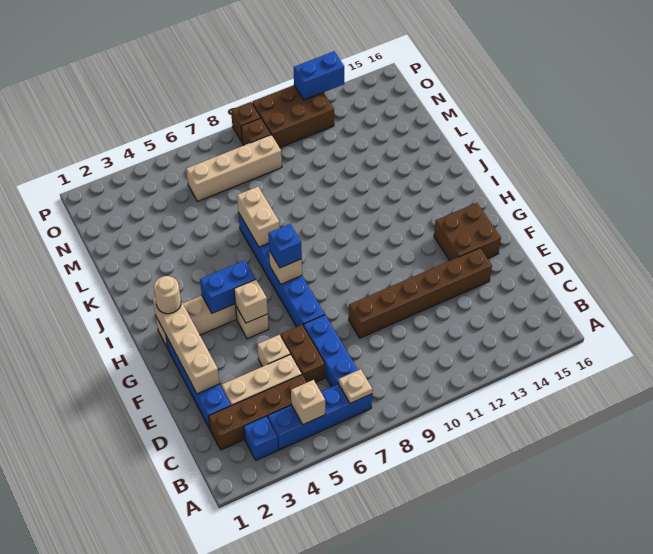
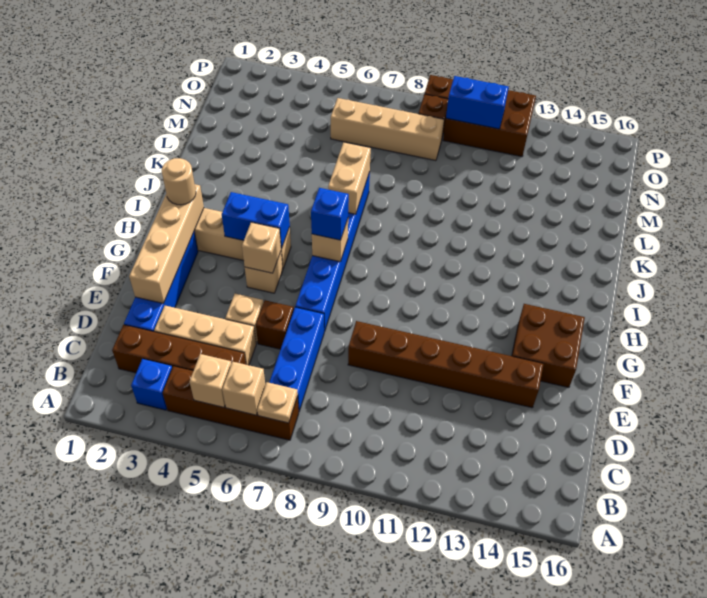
blue brick B4:B7 level 1 -> brown brick B4:B7 level 1
none -> tan brick B6 level 2
brown brick D6:E6 level 1 -> brown brick E6 level 1
blue brick P12:P13 level 2 -> blue brick O10:O11 level 2

